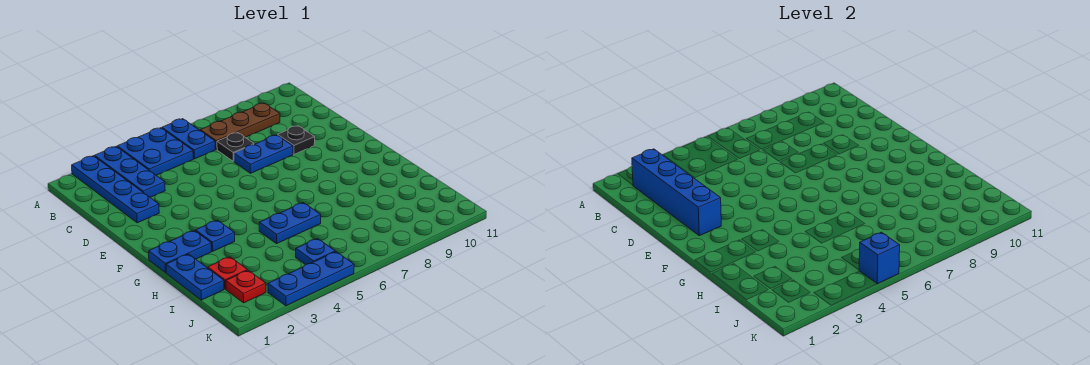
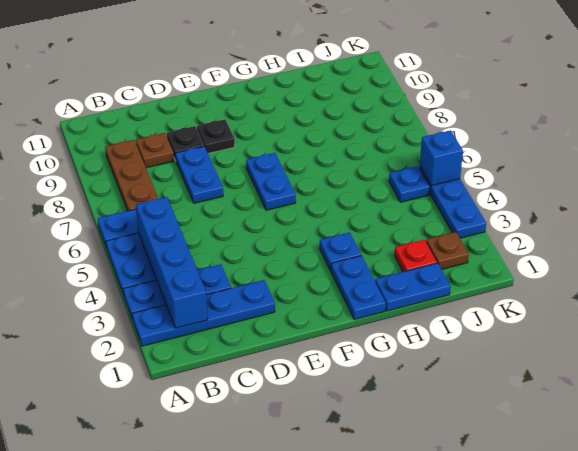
blue brick B2:E2 level 2 -> blue brick B2:B5 level 2
black plate C7 level 1 -> black plate E9 level 1
none -> brown plate C9 level 1
blue plate H5:H6 level 1 -> blue plate F6:F7 level 1
red plate J2 level 1 -> brown plate J2 level 1

